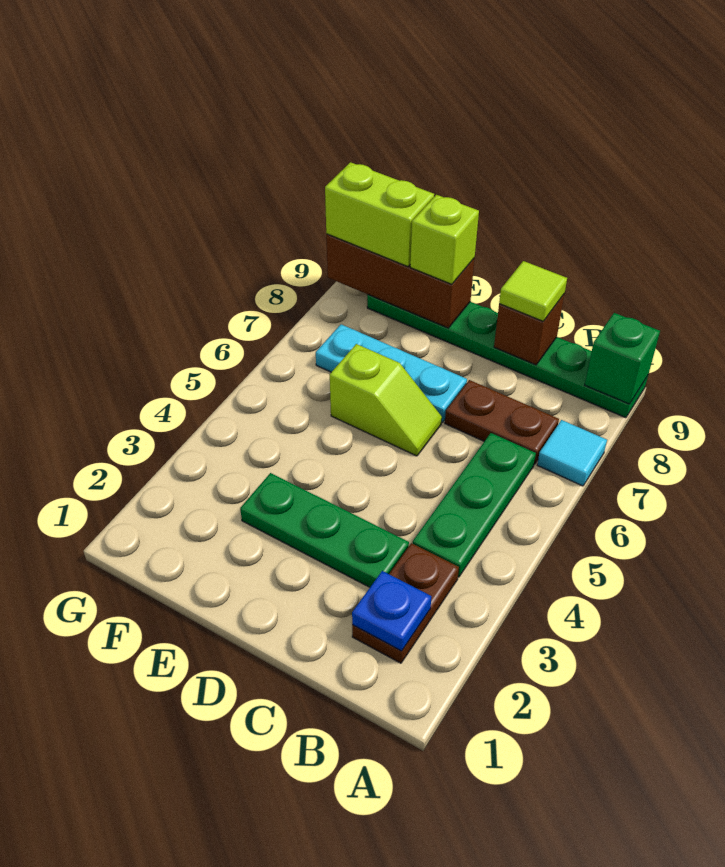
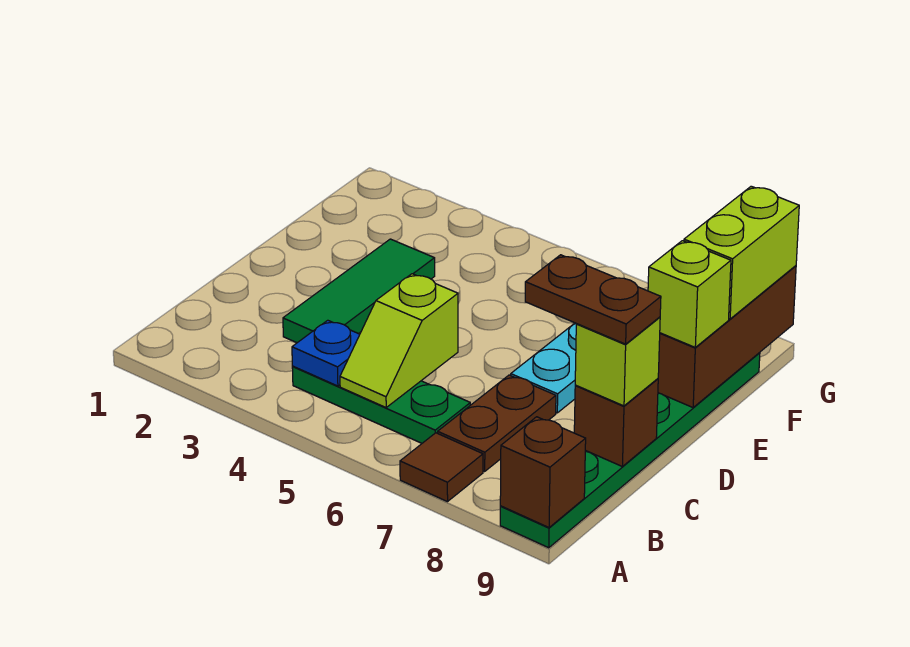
cyan tile A7 level 1 -> brown tile A7 level 1
green brick A9 level 2 -> brown brick A9 level 2
brown plate B2:B3 level 1 -> brown plate C8:C9 level 4
blue plate B2 level 2 -> blue plate B4 level 2
green plate C3:E3 level 1 -> green tile C3:E3 level 1
lime tile C9 level 3 -> lime brick C9 level 3
lime slope D6:E6 level 1 top E -> lime slope B5:C5 level 2 top C

